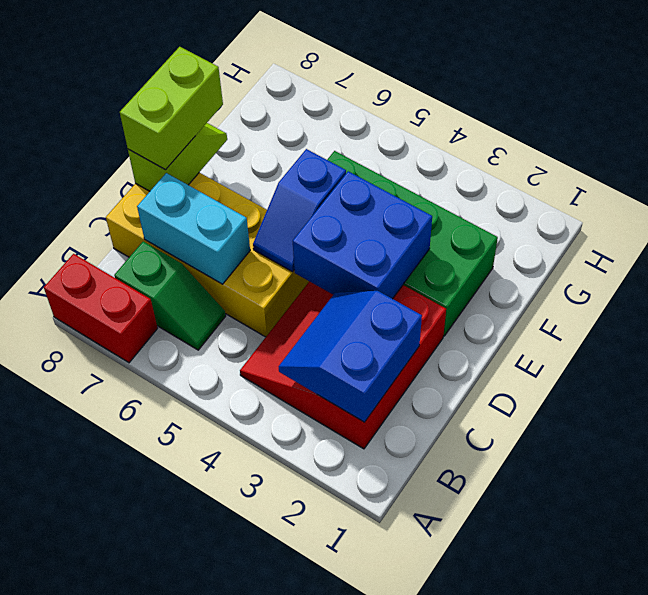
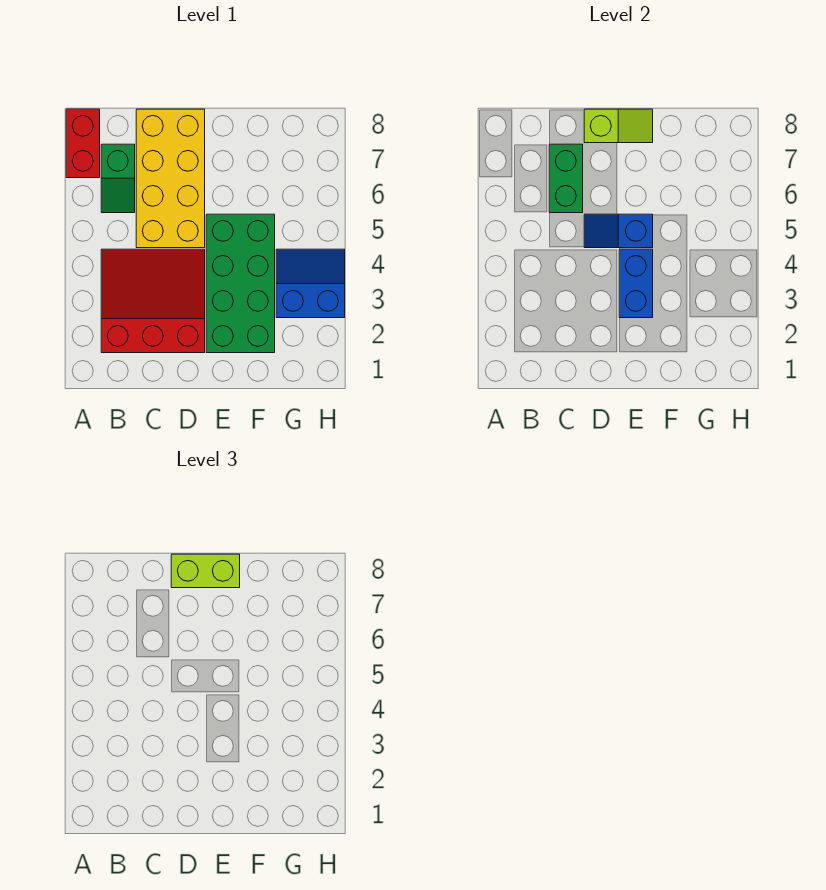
blue slope B2:C3 level 2 top 2 -> blue slope G3:H4 level 1 top 3
cyan brick C6:C7 level 2 -> green brick C6:C7 level 2
blue brick D3:E4 level 2 -> blue brick E3:E4 level 2

